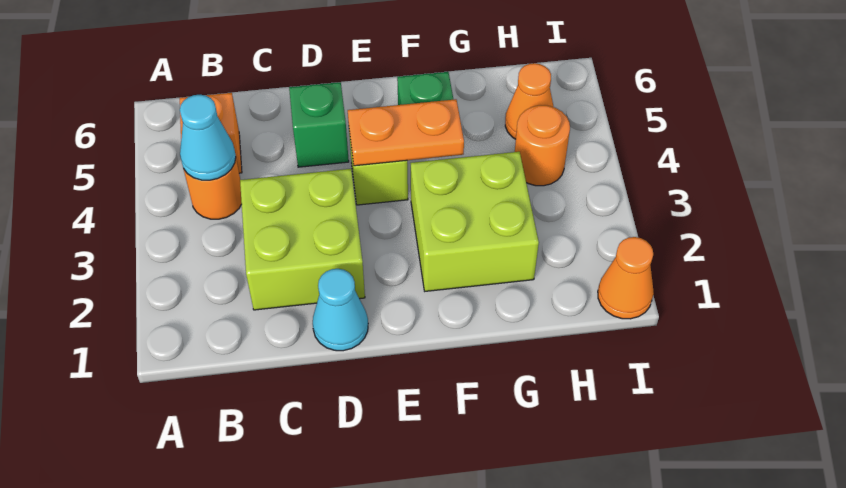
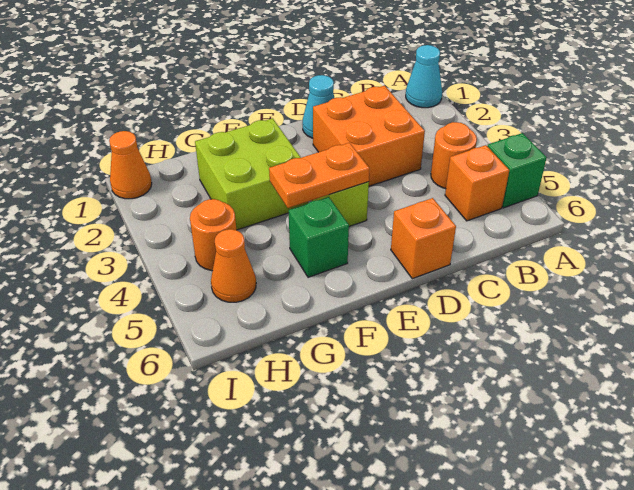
cyan cone B4 level 2 -> cyan cone A1 level 1
lime brick C2:D3 level 1 -> orange brick C2:D3 level 1
green brick D5 level 1 -> green brick A5 level 1
none -> orange brick D6 level 1

